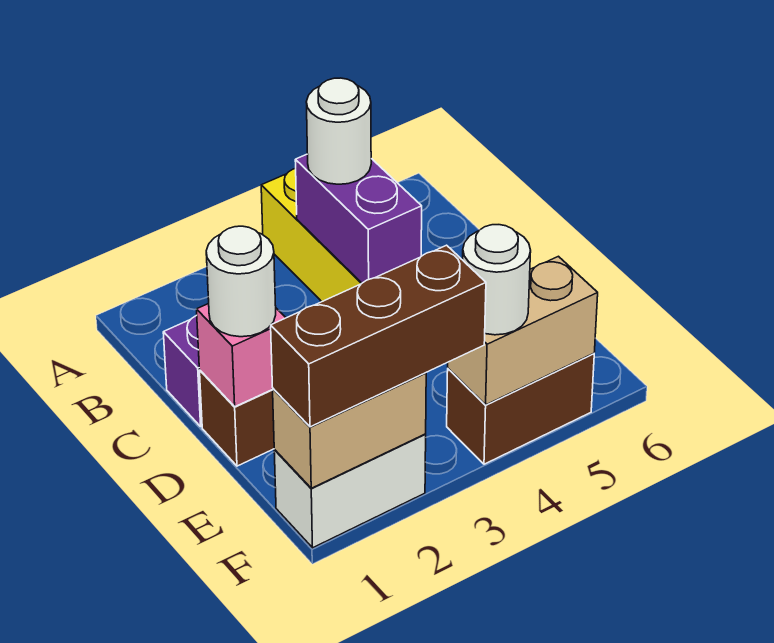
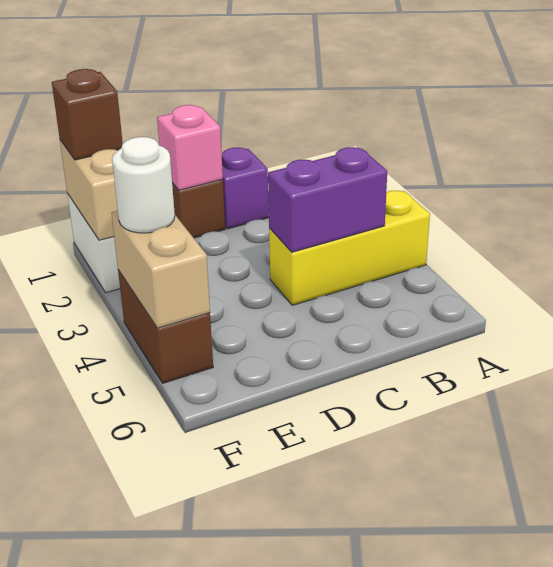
white round brick B4 level 3 -> none
white round brick D1 level 3 -> none
brown brick F1:F3 level 3 -> brown brick F1 level 3

